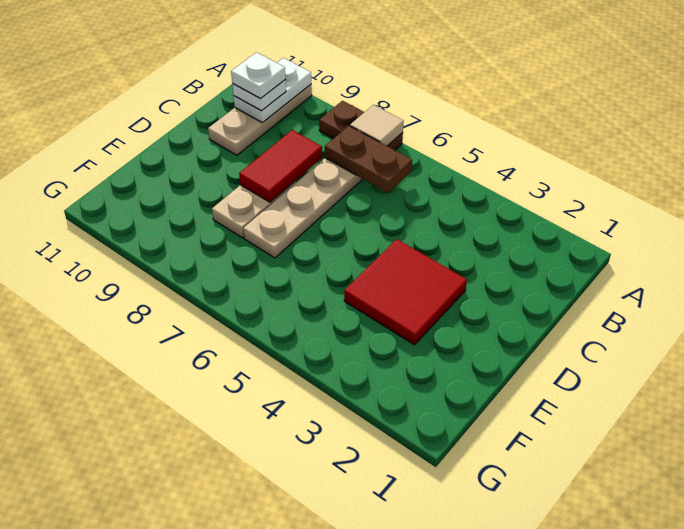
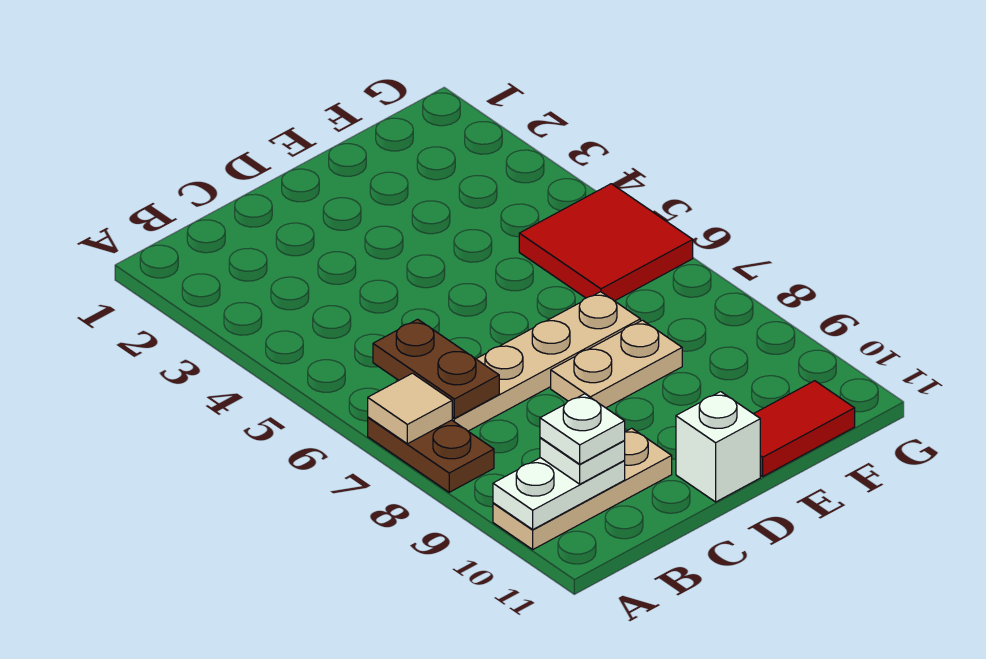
red tile C8:D8 level 2 -> red tile E11:F11 level 1
red tile D3:E4 level 1 -> red tile F5:G6 level 1
none -> white brick D11 level 1

